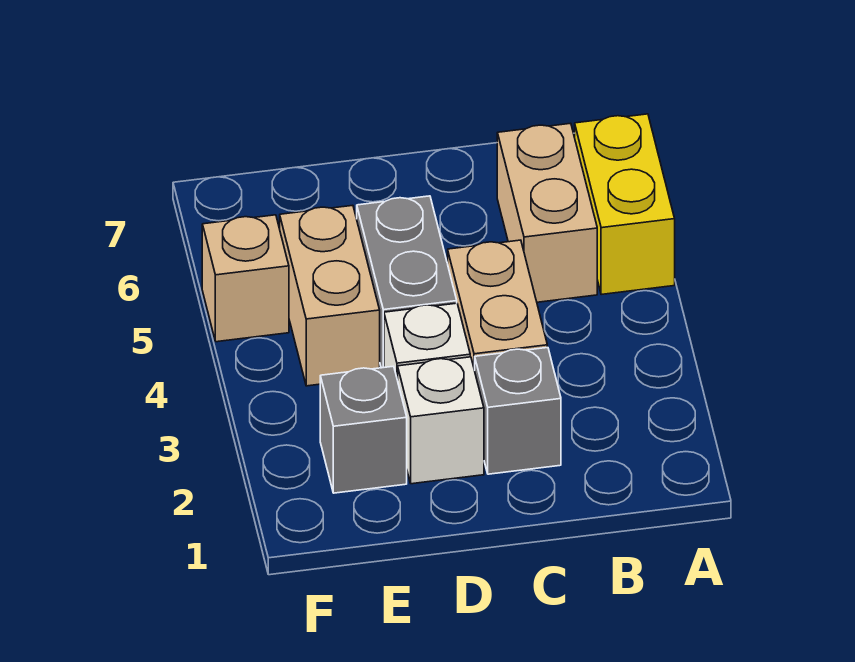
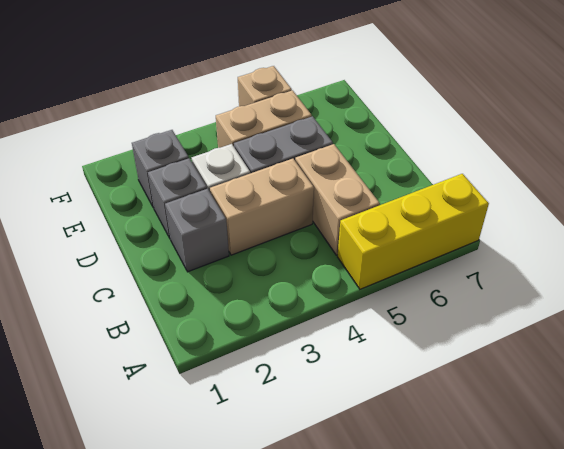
yellow brick A5:A6 level 1 -> yellow brick A5:A7 level 1
tan brick B5:B6 level 1 -> tan brick B5:C5 level 1
white brick D2 level 1 -> grey brick D2 level 1

